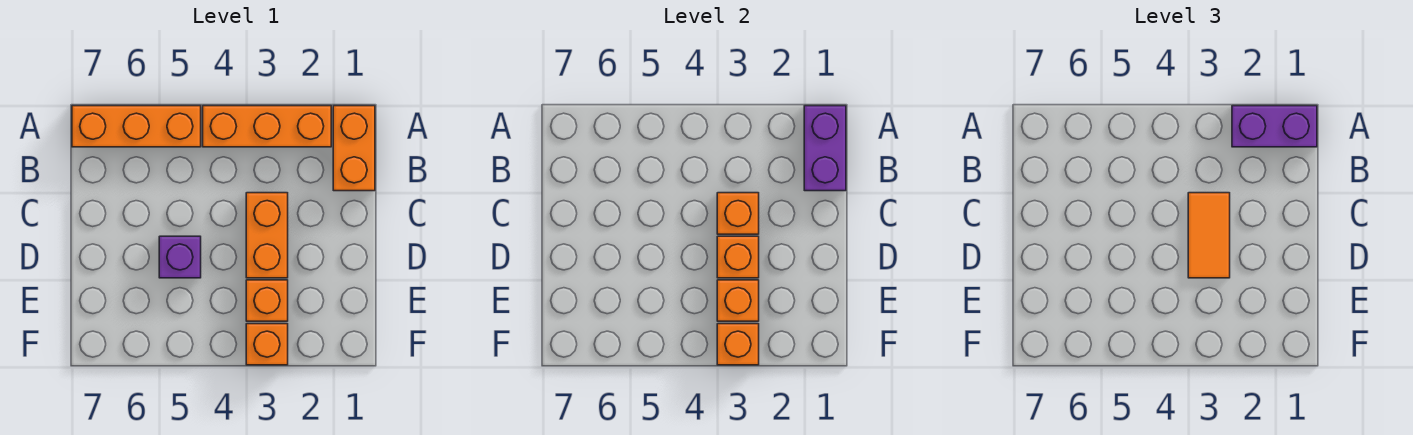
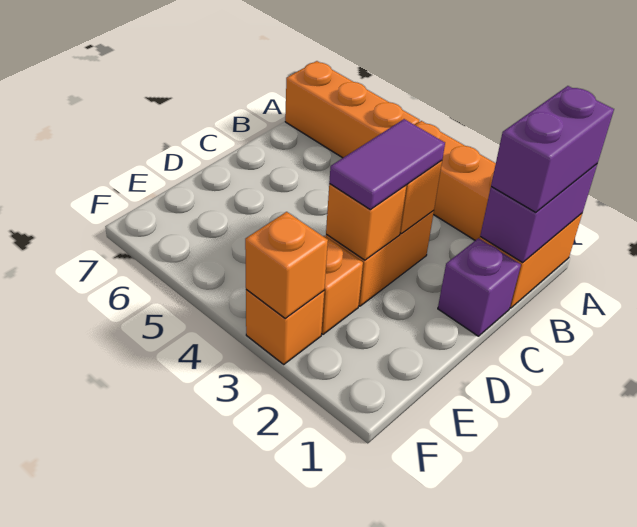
purple brick A1:A2 level 3 -> purple brick A1:B1 level 3
orange tile C3:D3 level 3 -> purple tile C3:D3 level 3
purple brick D5 level 1 -> purple brick C1 level 1
orange brick E3 level 2 -> none

